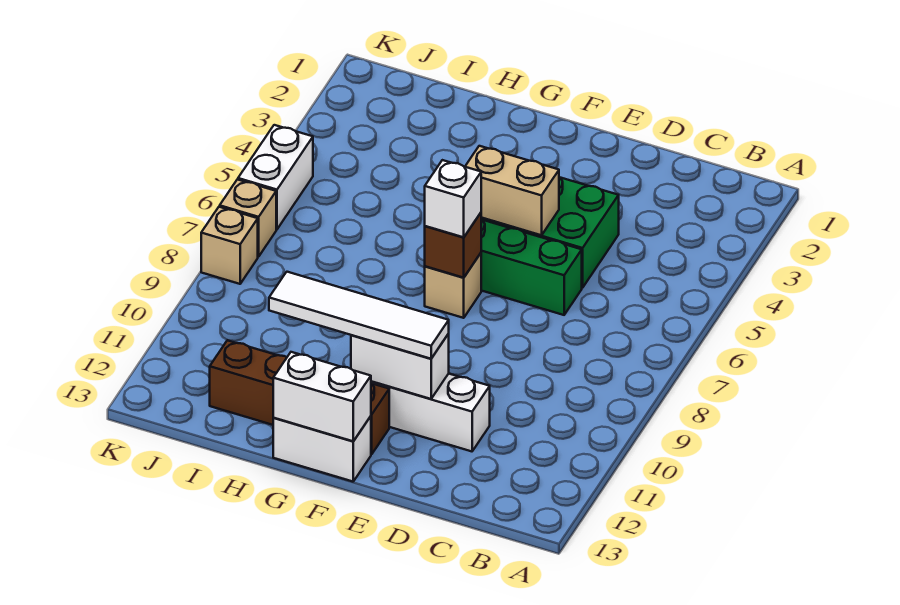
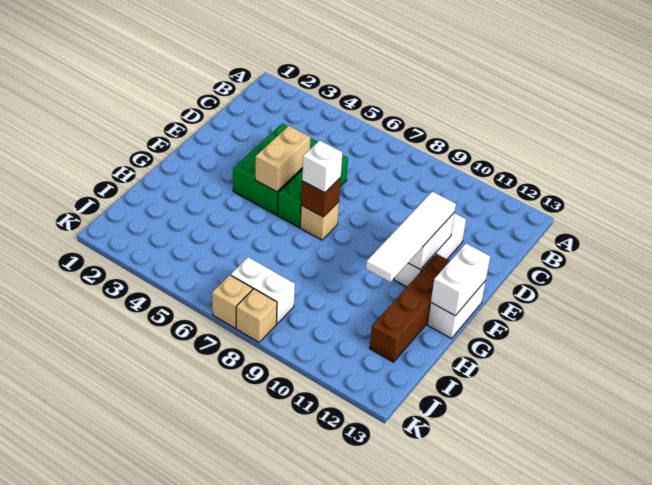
white brick K5:K6 level 1 -> white brick J7:J8 level 1

